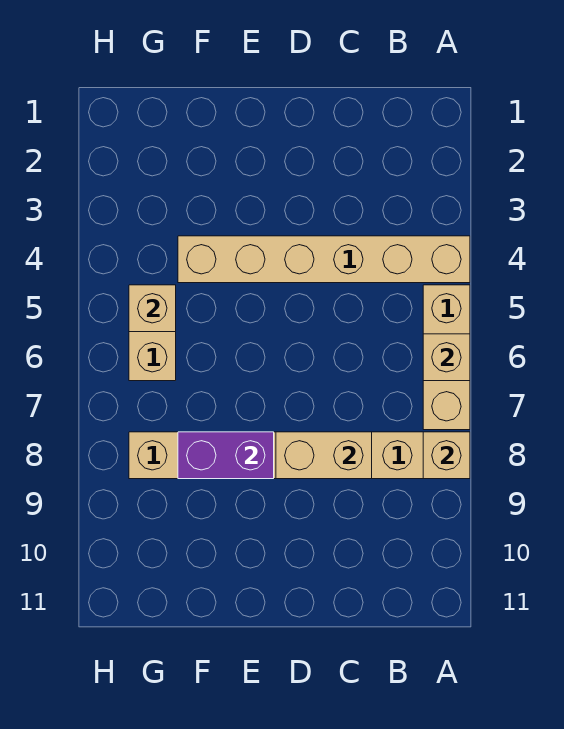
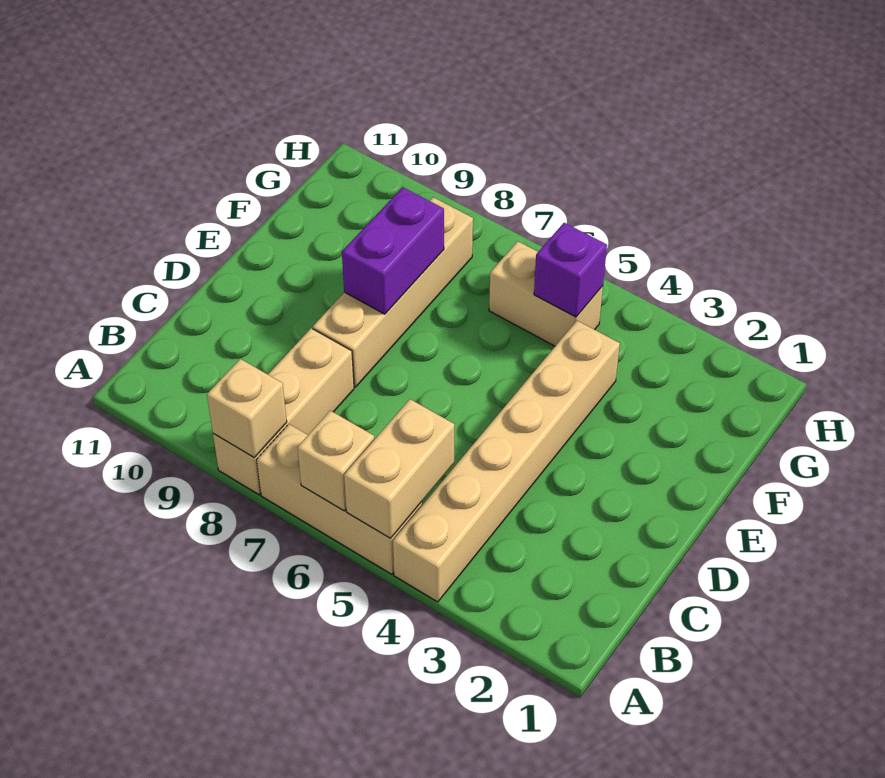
tan brick C8:D8 level 2 -> tan brick A5:B5 level 2
tan brick G5 level 2 -> purple brick G5 level 2

